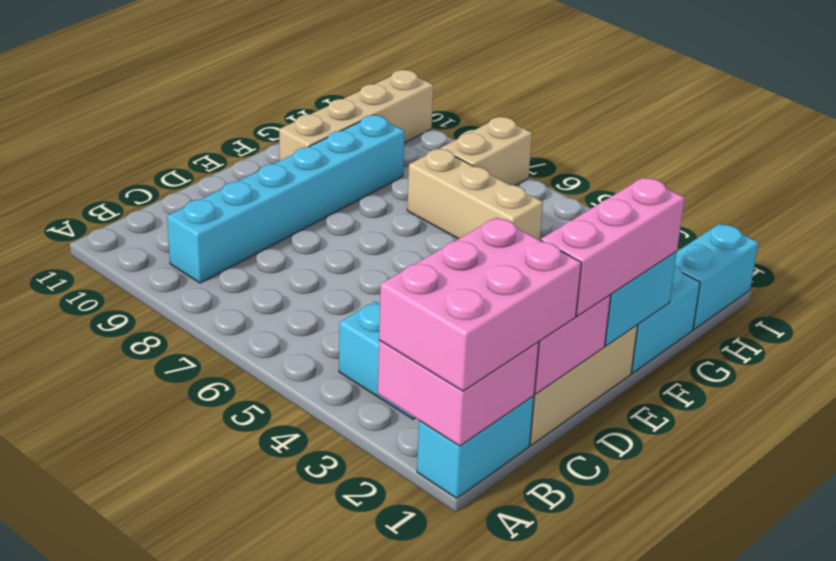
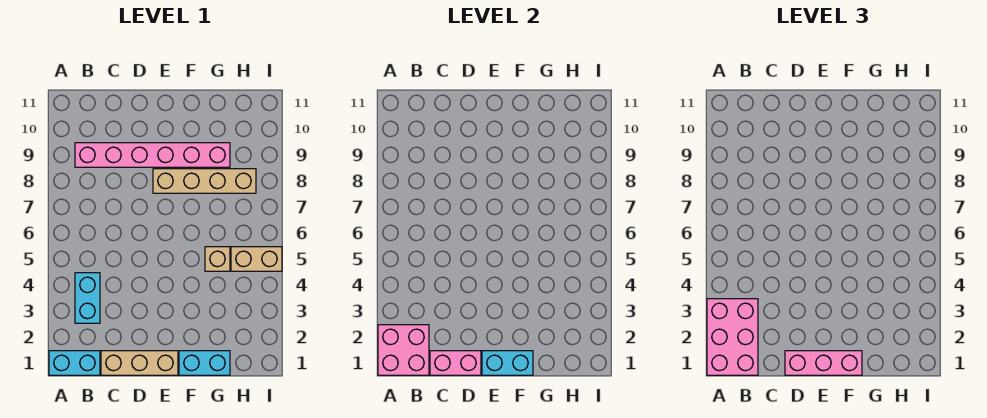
pink brick A1:C2 level 3 -> pink brick A1:B3 level 3
cyan brick B9:G9 level 1 -> pink brick B9:G9 level 1
tan brick F10:I10 level 1 -> tan brick E8:H8 level 1
tan brick G5:G7 level 1 -> tan brick G5 level 1
cyan brick H1:I1 level 1 -> none
tan brick H7:I7 level 1 -> tan brick H5:I5 level 1

